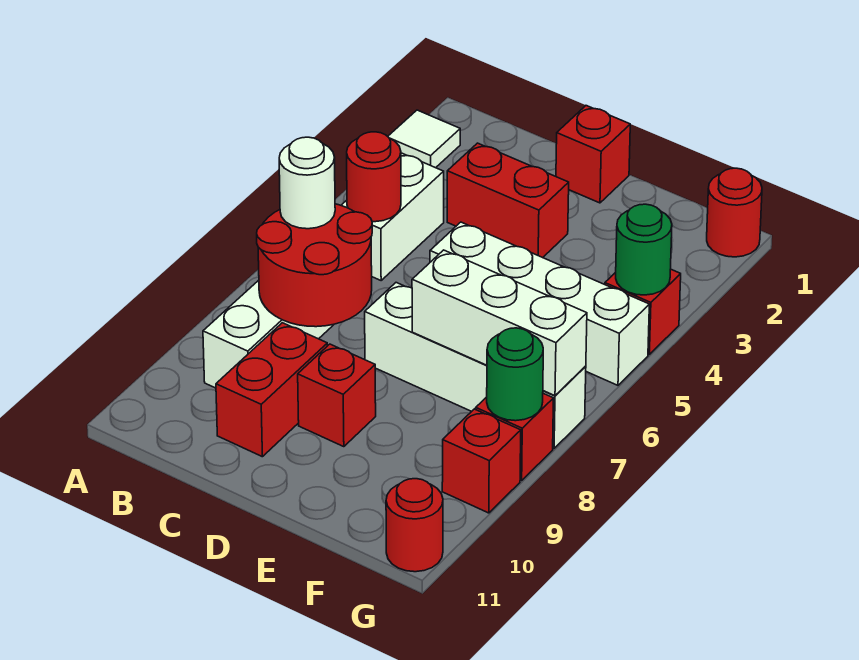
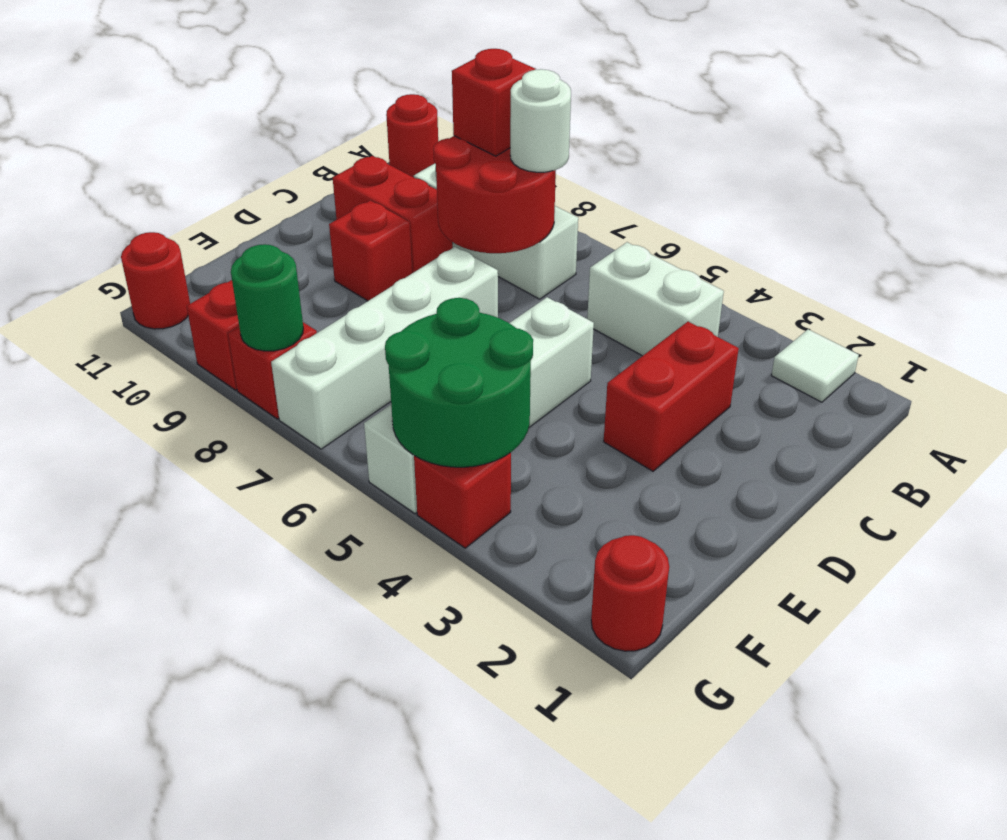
red round brick B5 level 2 -> red round brick A11 level 1
red brick D1 level 1 -> red brick B8 level 3
white brick E7:G7 level 2 -> none
green round brick G4 level 2 -> green round brick F4:G5 level 2

